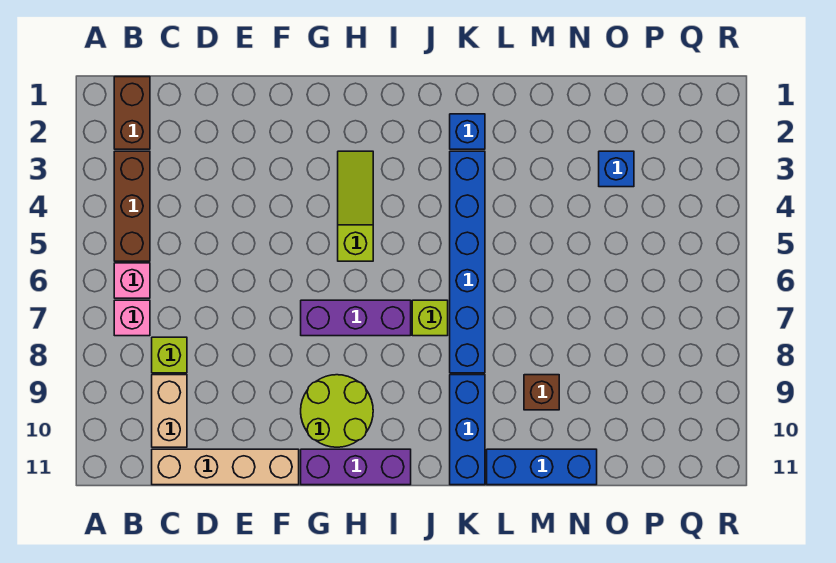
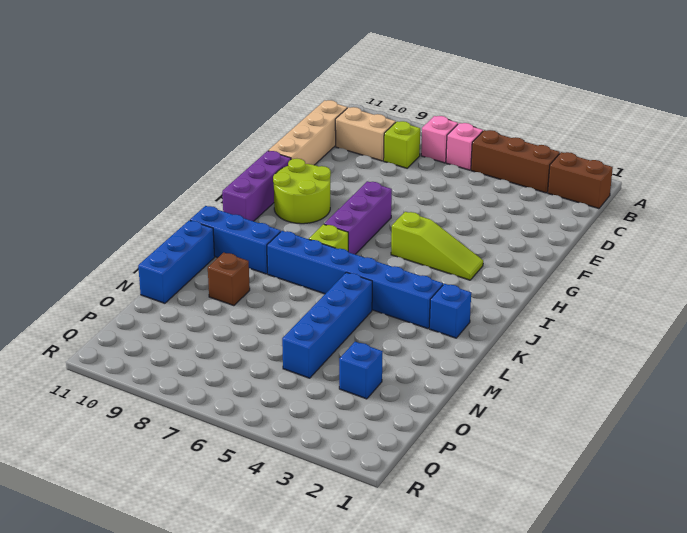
none -> blue brick L5:O5 level 1

